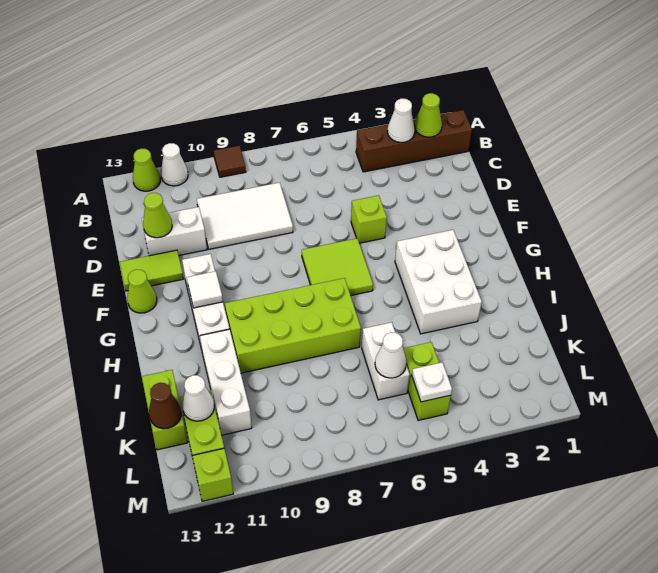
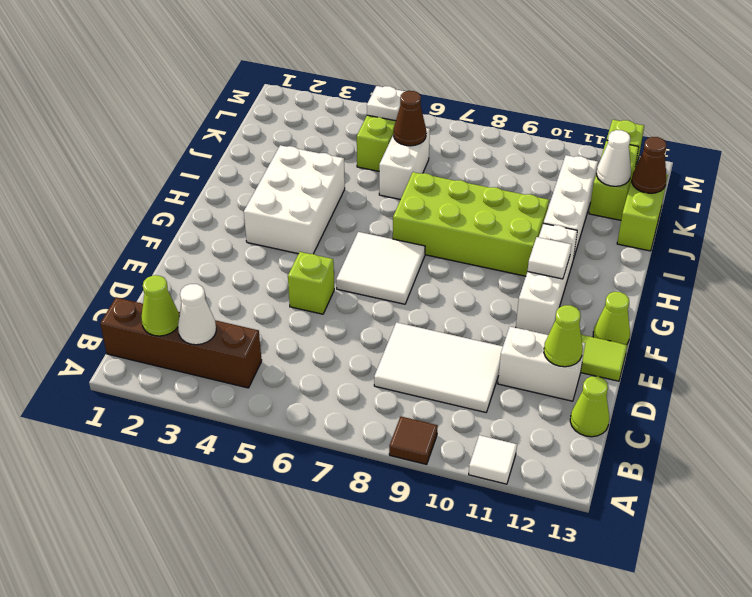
white cone A11 level 1 -> white tile A11 level 1
lime cone A12 level 1 -> lime cone C13 level 1
lime tile F6:G7 level 1 -> white tile F6:G7 level 1
white cone K6 level 2 -> brown cone K6 level 2

